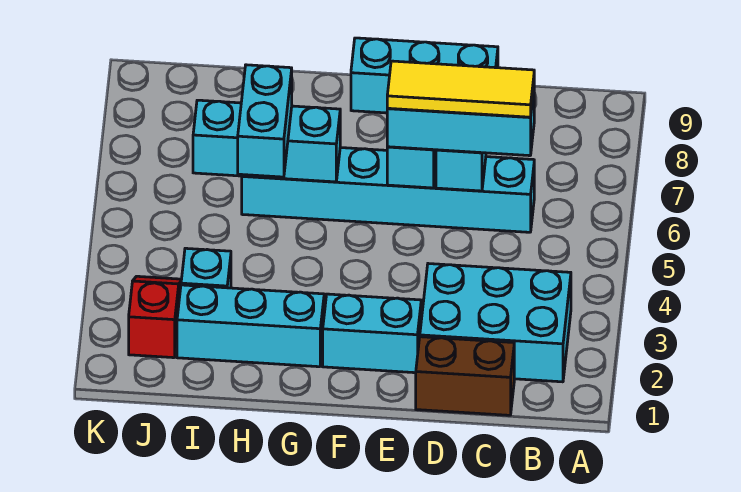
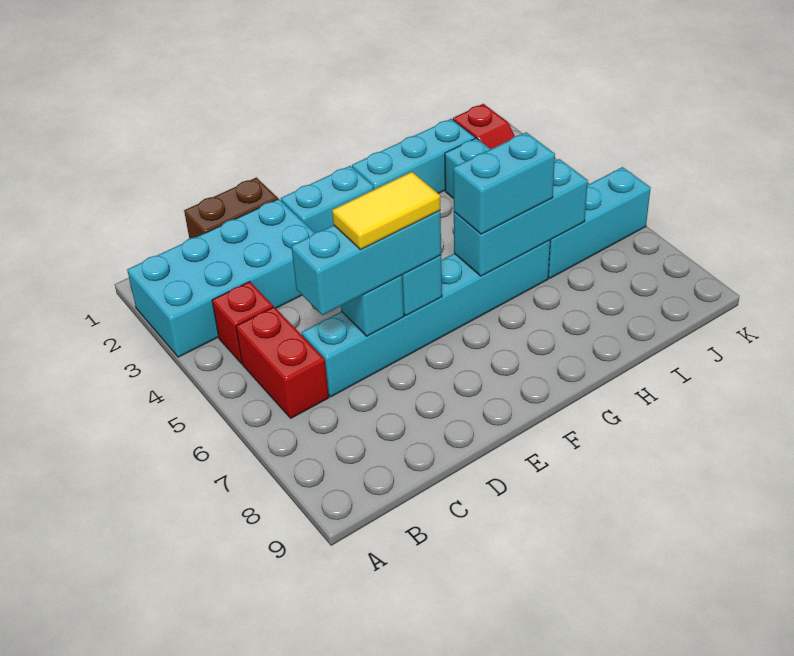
cyan brick B2:D3 level 1 -> cyan brick A2:D3 level 1
none -> red brick B4 level 1
none -> red brick B5:B6 level 1
yellow tile C6:E6 level 4 -> yellow tile D6:E6 level 4
cyan brick D9:F9 level 1 -> cyan brick I6:K6 level 1
cyan brick H5:H6 level 3 -> cyan brick G6:H6 level 3

